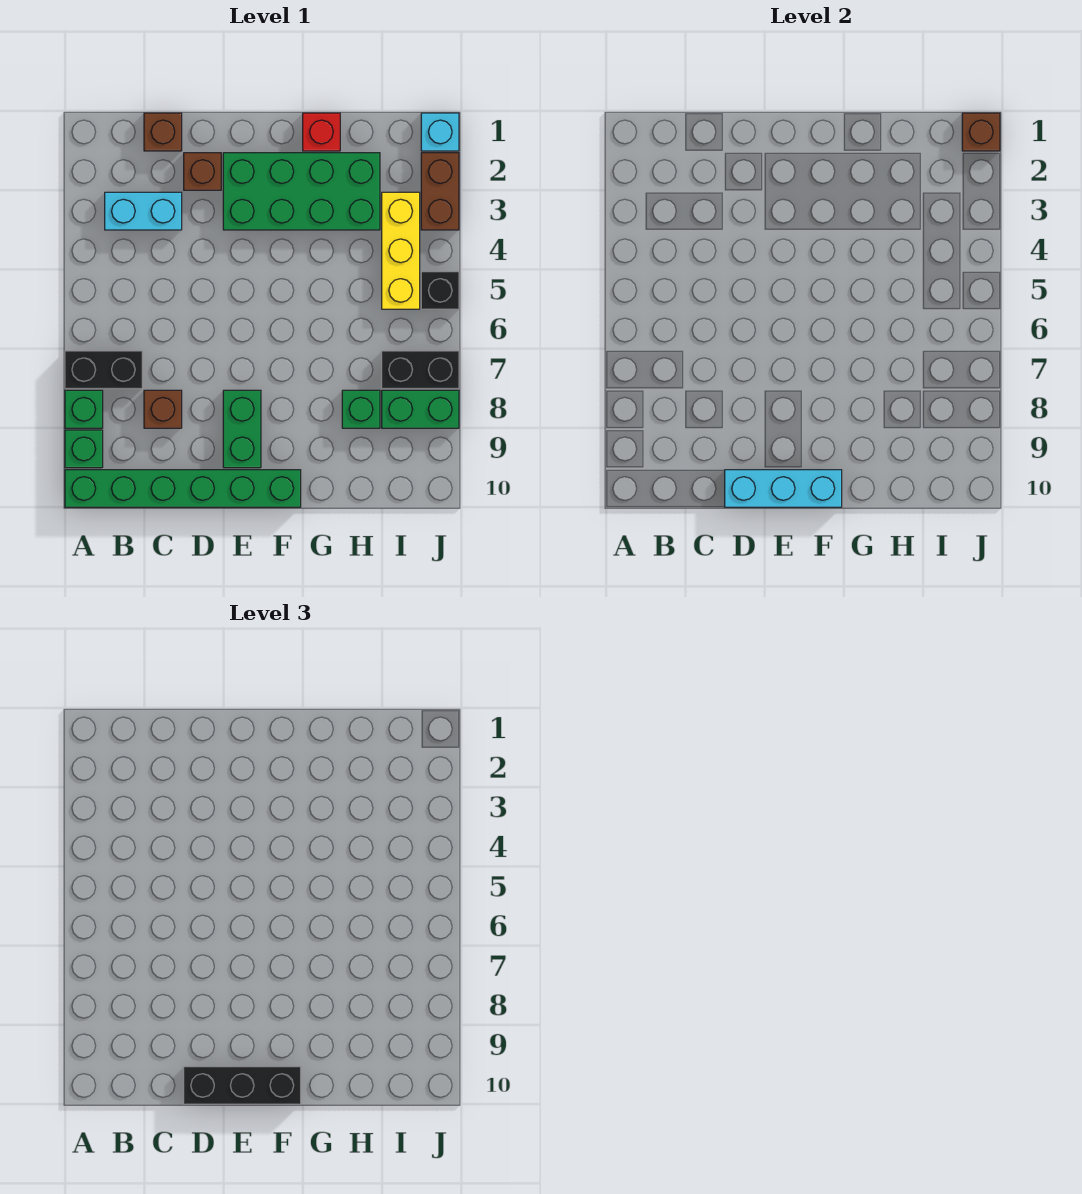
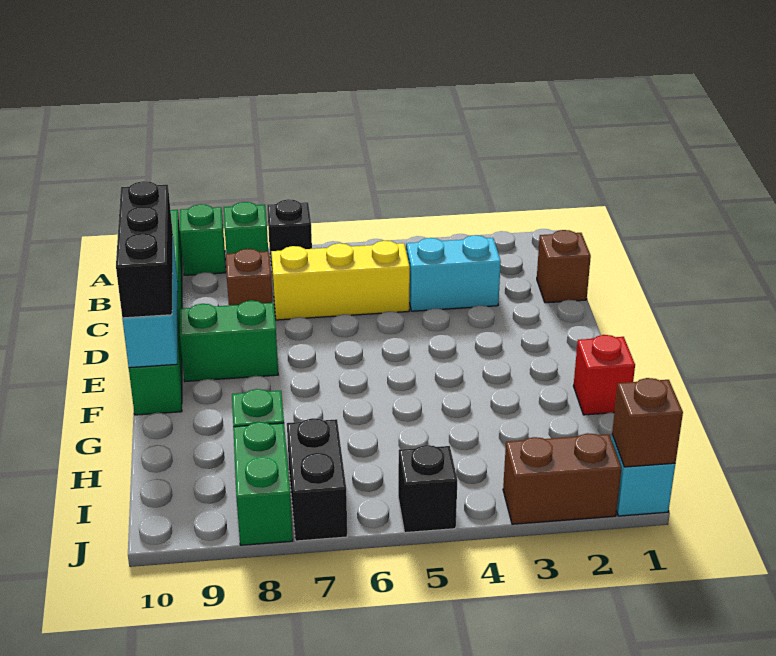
black brick A7:B7 level 1 -> black brick A7 level 1
cyan brick B3:C3 level 1 -> cyan brick C3:C4 level 1
brown brick D2 level 1 -> none
green brick E2:H3 level 1 -> none
yellow brick I3:I5 level 1 -> yellow brick C5:C7 level 1

